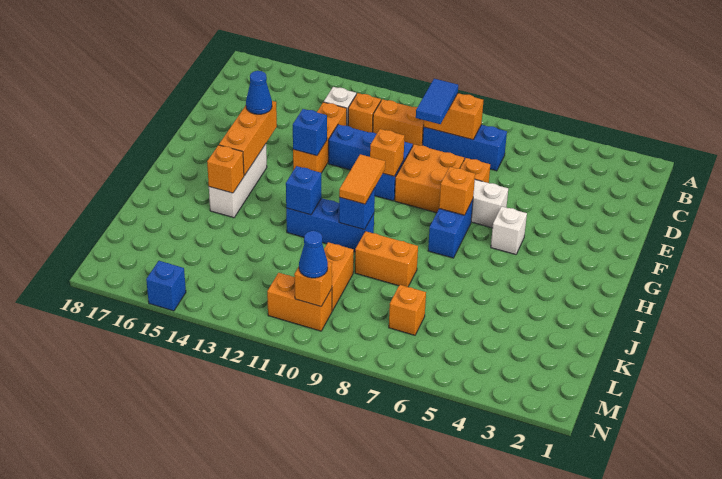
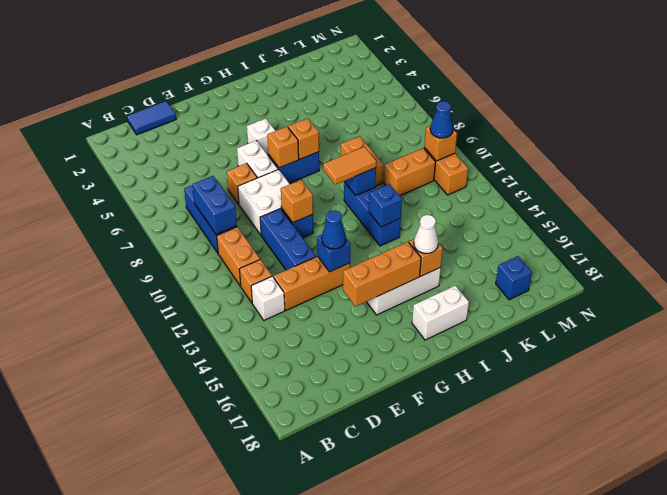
orange brick C8:C9 level 2 -> blue brick C8:C9 level 2
blue tile C9:D9 level 3 -> blue tile C1:D1 level 1
orange brick E8:F9 level 1 -> white brick E8:F9 level 1
blue cone F15 level 3 -> blue cone F13 level 3
none -> white brick H17:I17 level 1
none -> white cone I15 level 3
orange brick L7 level 1 -> orange brick H7 level 2
blue brick N15 level 1 -> blue brick L17 level 1

